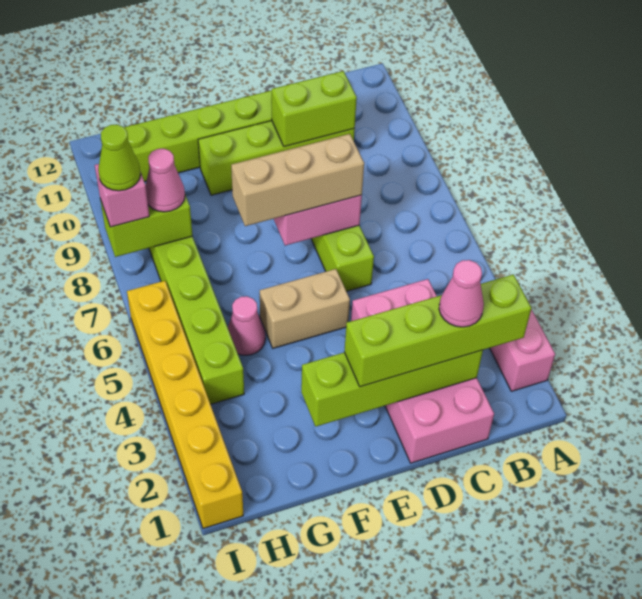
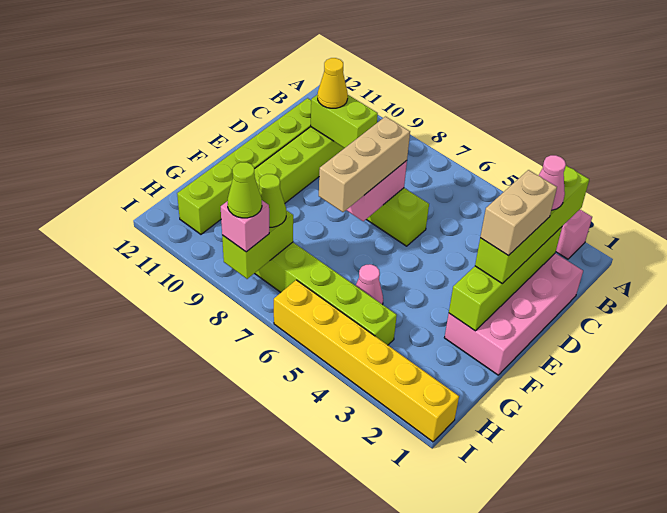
pink brick C1:D4 level 1 -> pink brick C1:F2 level 1
lime brick C10:D10 level 2 -> lime brick C9:C10 level 2
none -> yellow cone C10 level 3
tan brick E5:F5 level 1 -> tan brick D2:E2 level 4
pink cone H8 level 3 -> lime cone H8 level 3

